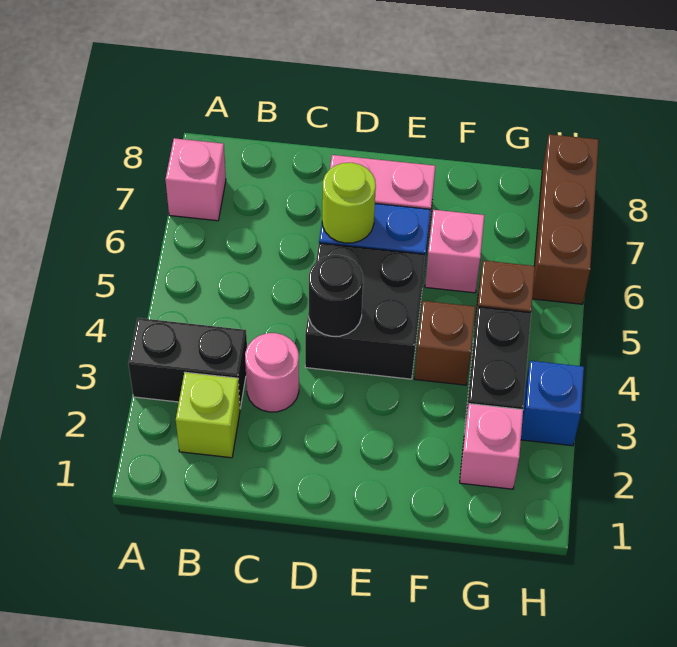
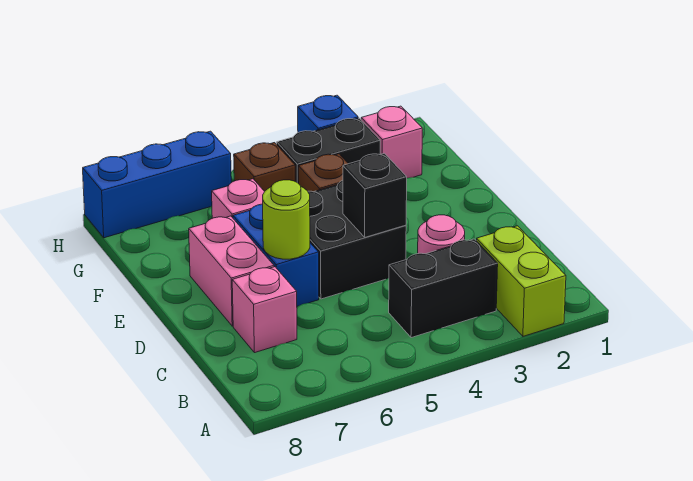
black brick A3:B3 level 1 -> black brick B3:B4 level 1
pink brick A7 level 1 -> pink brick C7 level 1
lime brick B2 level 1 -> lime brick A2:B2 level 1
black round brick D4 level 2 -> black brick D4 level 2
brown brick H6:H8 level 1 -> blue brick H6:H8 level 1

